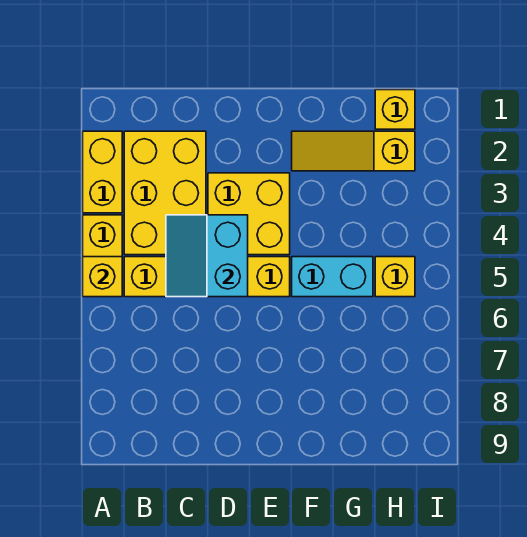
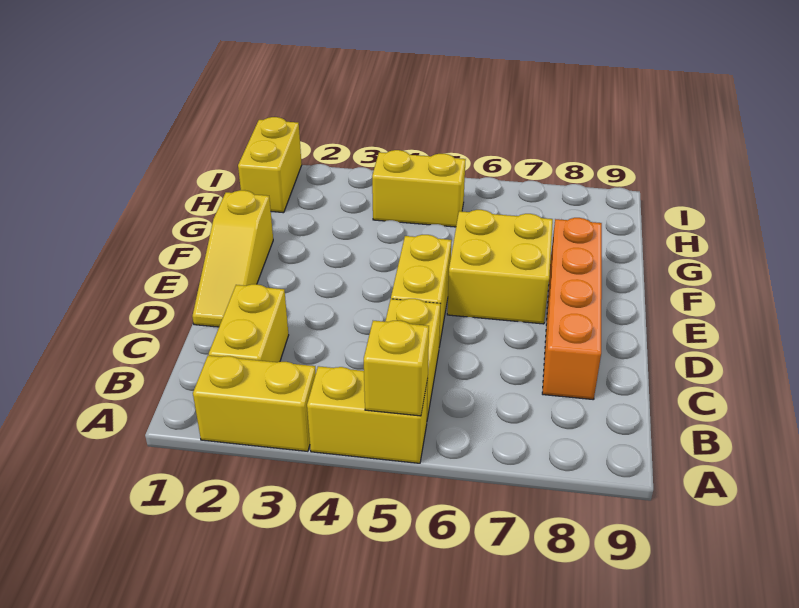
yellow brick B2:C4 level 1 -> yellow brick B2:C2 level 1
cyan slope C4:D5 level 2 top D -> none
none -> orange brick C8:F8 level 1
yellow brick D3:E4 level 1 -> yellow brick E6:F7 level 1
yellow slope F2:H2 level 1 top H -> yellow slope D1:F1 level 1 top F
cyan brick F5:G5 level 1 -> none
yellow brick H1 level 1 -> yellow brick H1:I1 level 1
yellow brick H5 level 1 -> yellow brick H4:H5 level 1

